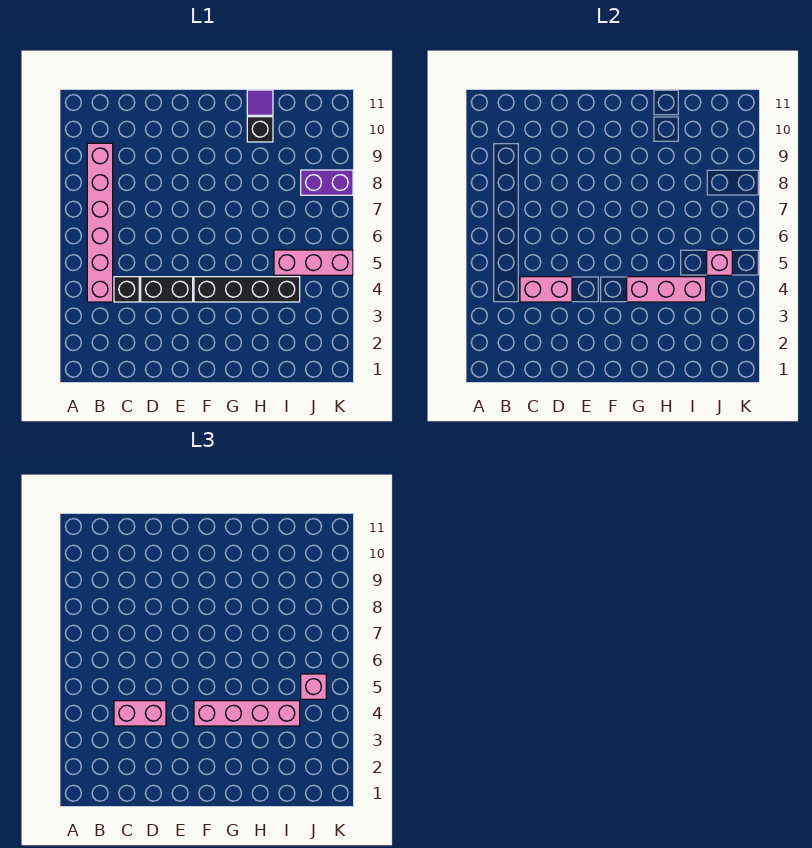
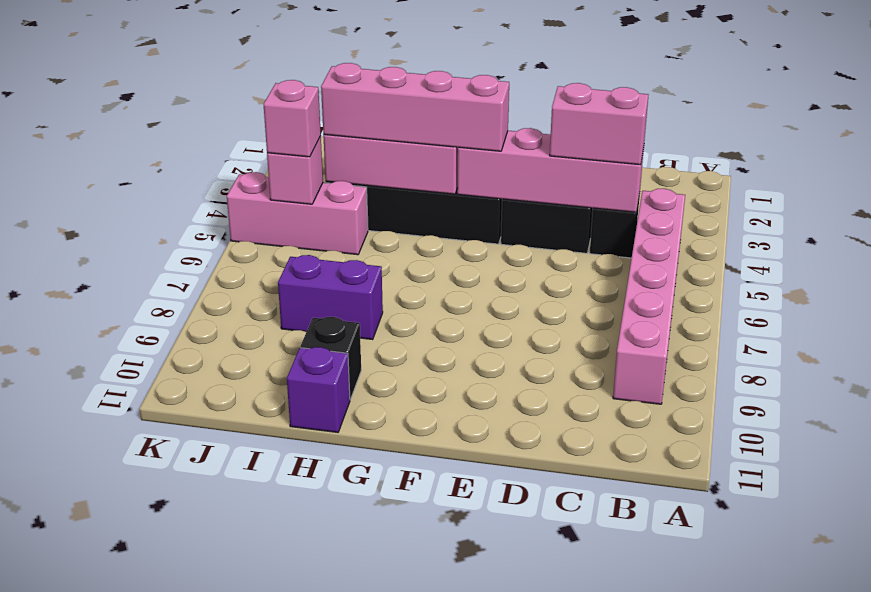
pink brick C4:D4 level 2 -> pink brick C4:F4 level 2
purple tile H11 level 1 -> purple brick H11 level 1
purple brick J8:K8 level 1 -> purple brick H8:I8 level 1

